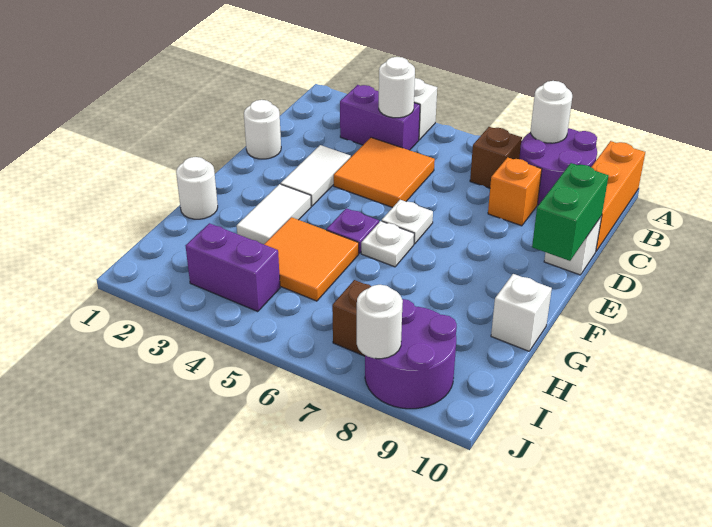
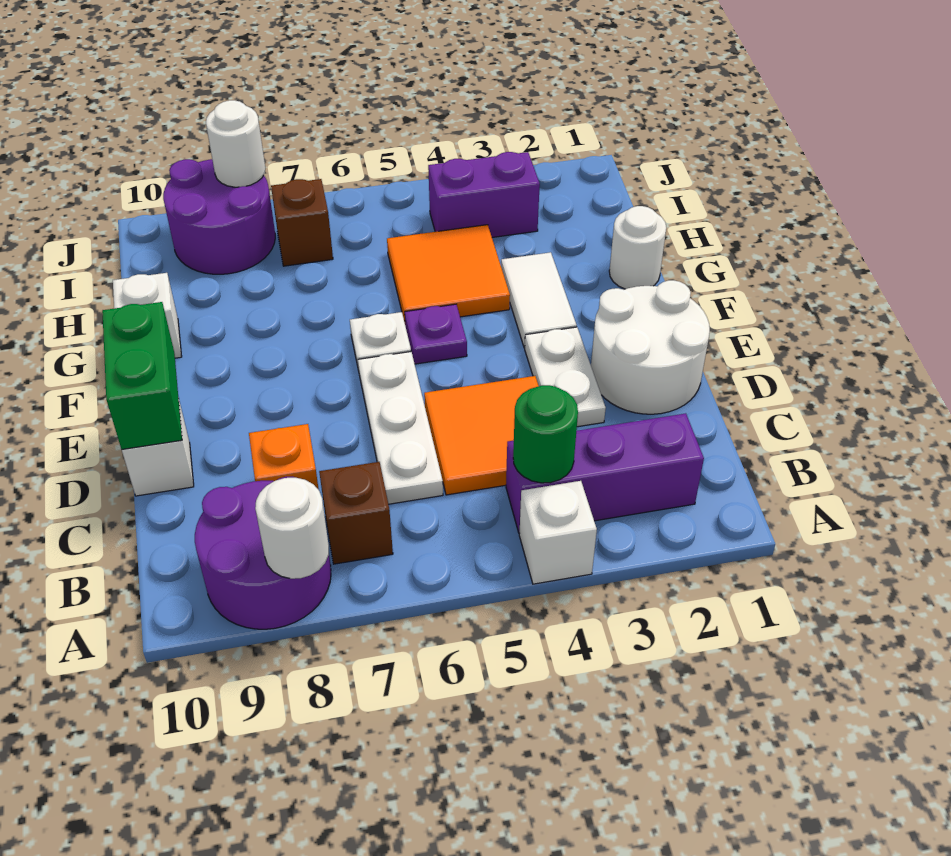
orange brick A10:C10 level 1 -> none
purple brick B3:B4 level 1 -> purple brick B2:B4 level 1
white round brick B4 level 2 -> green round brick B4 level 2
white round brick D1 level 1 -> white round brick D1:E2 level 1
white tile D3:E3 level 1 -> white plate D3:E3 level 1
white plate E6 level 1 -> white plate C6:E6 level 1

